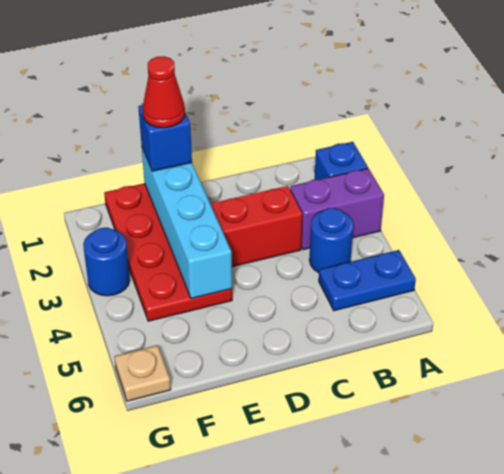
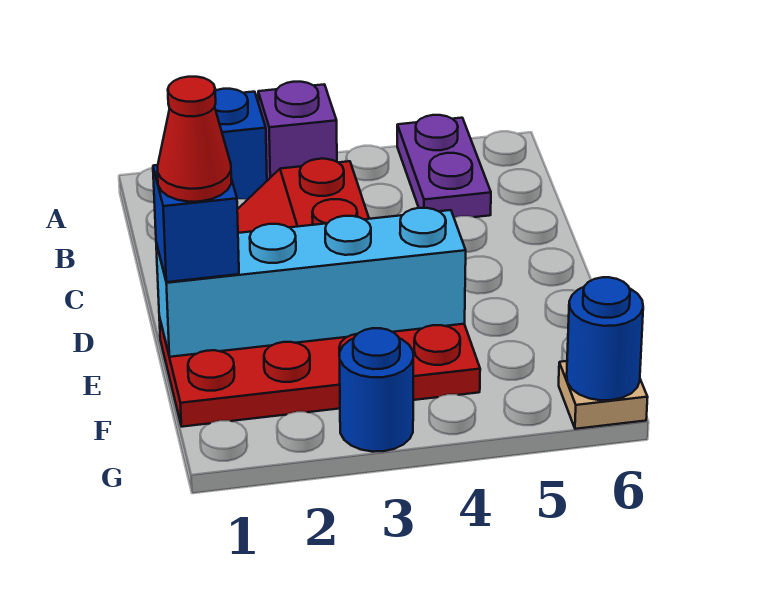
purple brick A3:B3 level 1 -> purple brick A3 level 1
blue plate A5:B5 level 1 -> purple plate A5:B5 level 1
blue round brick B4 level 1 -> blue round brick G6 level 2

